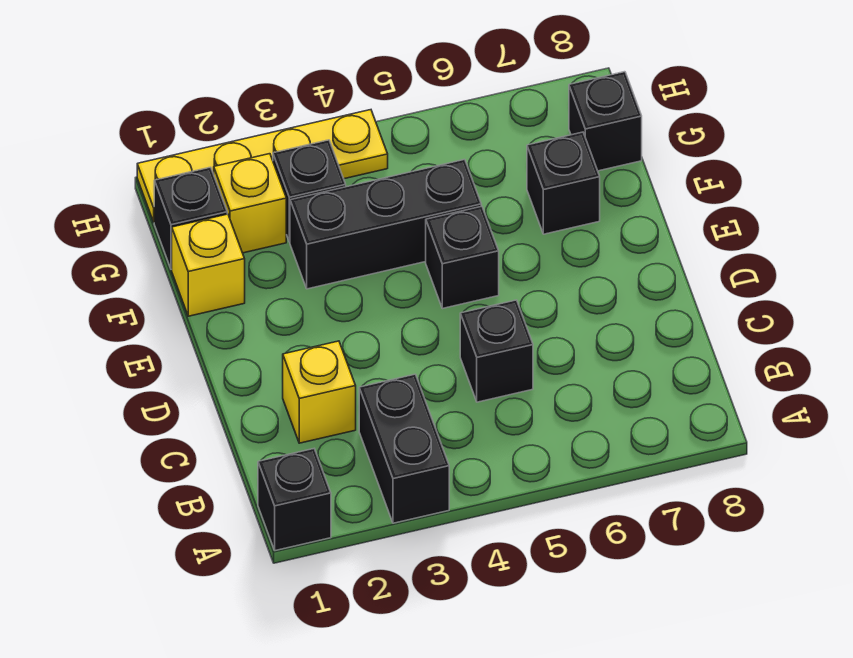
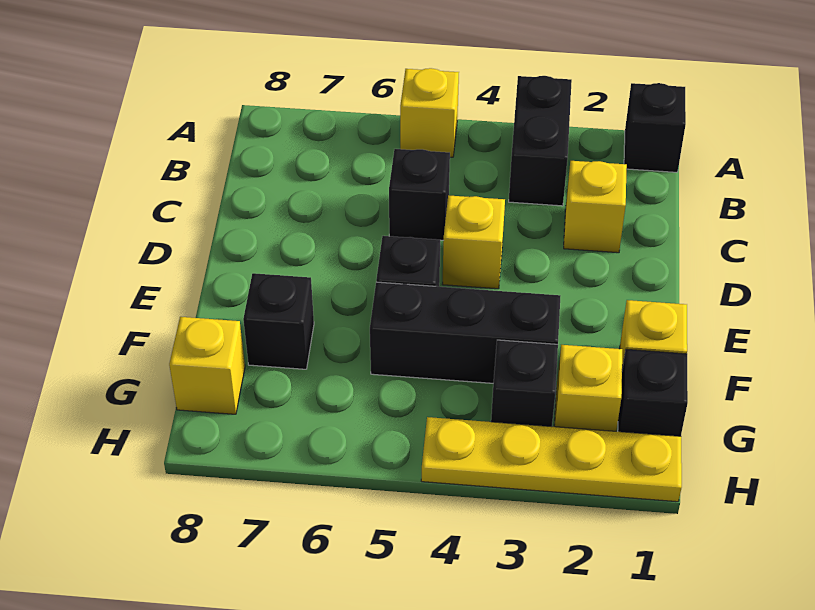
none -> yellow brick A5 level 1
none -> yellow brick D4 level 1
black brick G8 level 1 -> yellow brick G8 level 1

